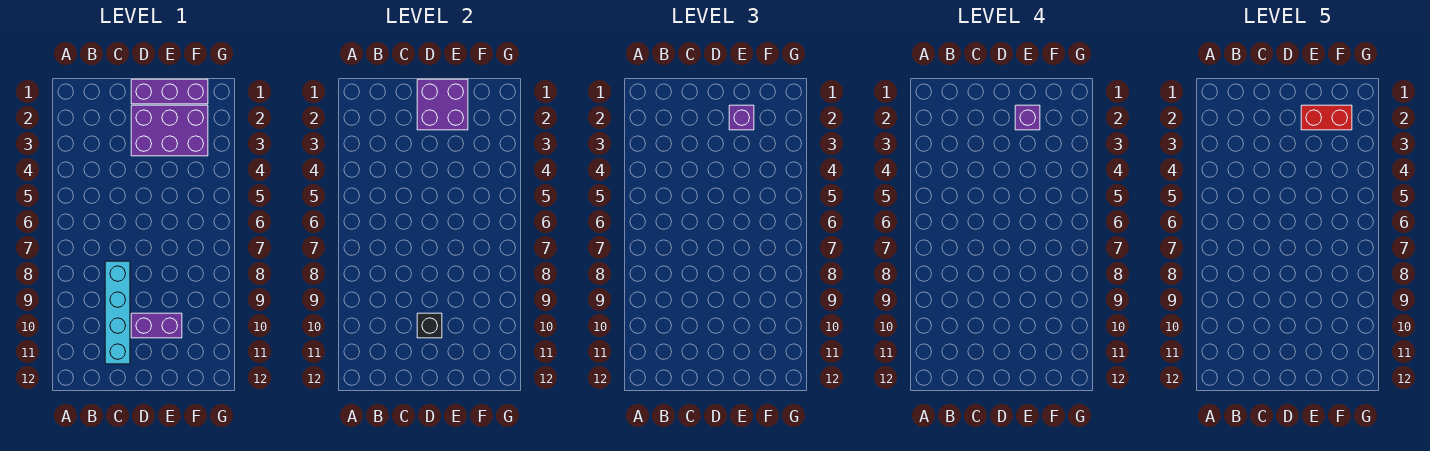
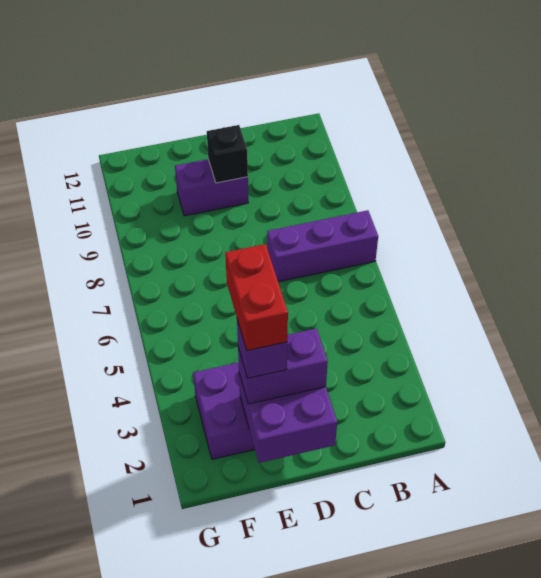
cyan brick C8:C11 level 1 -> none
purple brick D1:F1 level 1 -> purple brick A7:C7 level 1
purple brick E2 level 3 -> purple brick D2:E2 level 3
red brick E2:F2 level 5 -> red brick E2:E3 level 5

